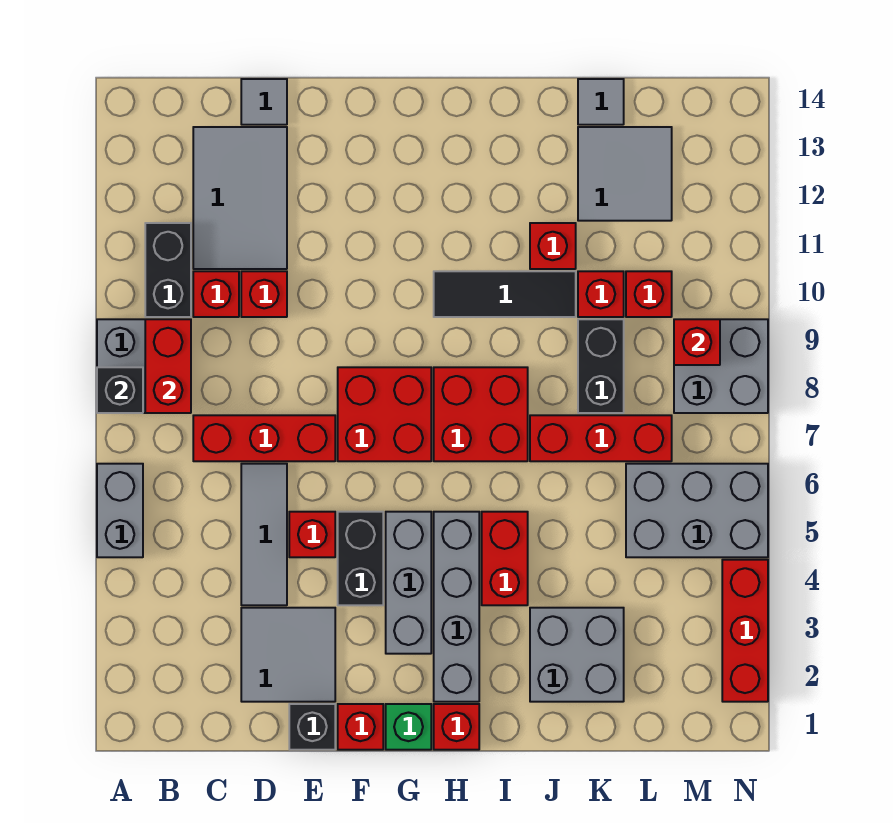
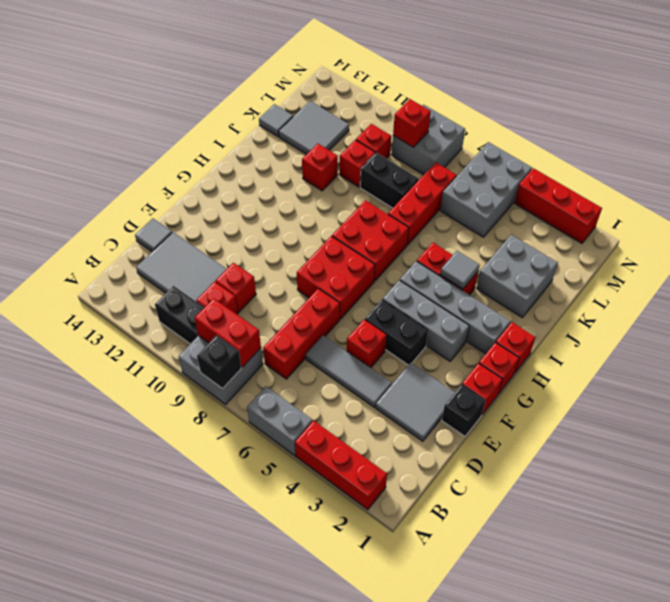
none -> red brick A2:A4 level 1
green brick G1 level 1 -> red brick G1 level 1
black tile H10:J10 level 1 -> none
none -> grey tile I4 level 2

